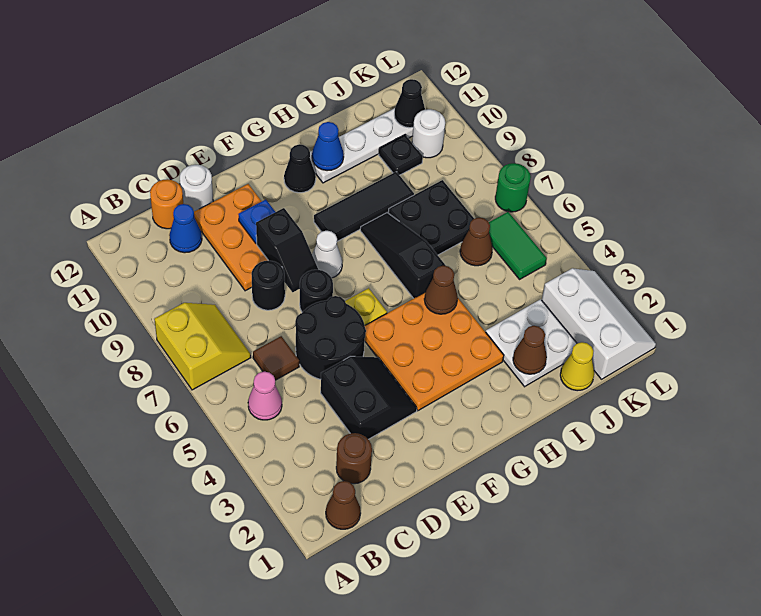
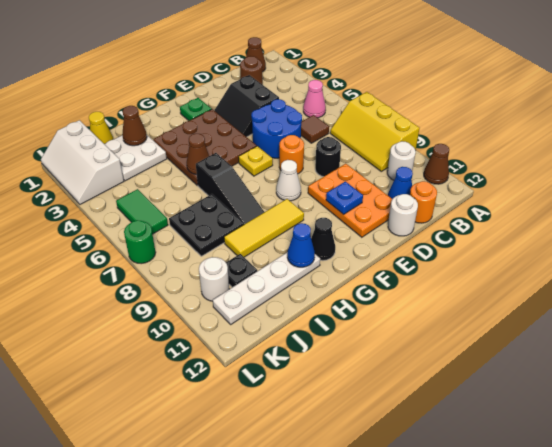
yellow slope A7:B8 level 1 top A -> yellow slope A7:B9 level 1 top A
none -> white round brick B10 level 1
black round brick D5:E6 level 1 -> blue round brick D5:E6 level 1
black round brick E7 level 1 -> orange round brick E7 level 1
black slope E8:E9 level 2 top 9 -> none
none -> green plate F2 level 1
orange plate F3:H5 level 1 -> brown plate F3:H5 level 1
black tile G9:I9 level 1 -> yellow tile G9:I9 level 1
brown cone J6 level 1 -> brown cone A11 level 1
black cone K11 level 2 -> none

